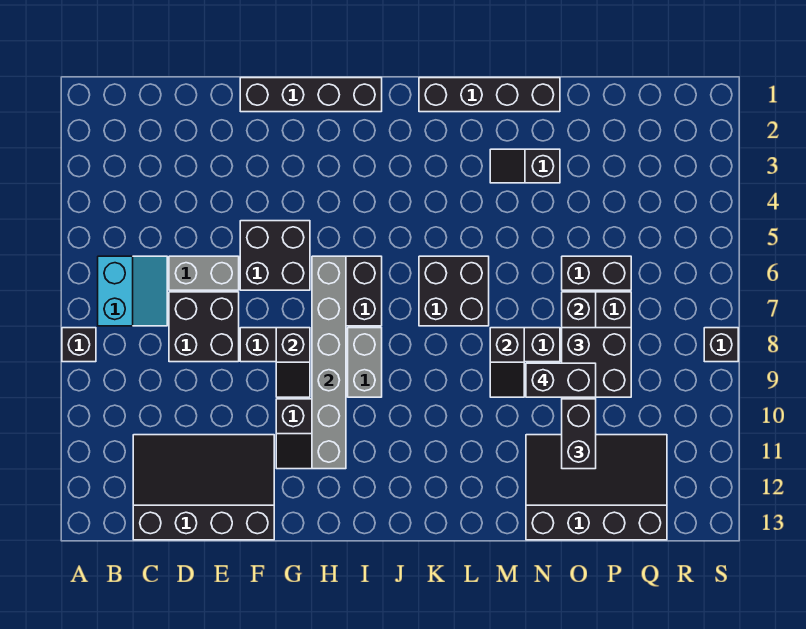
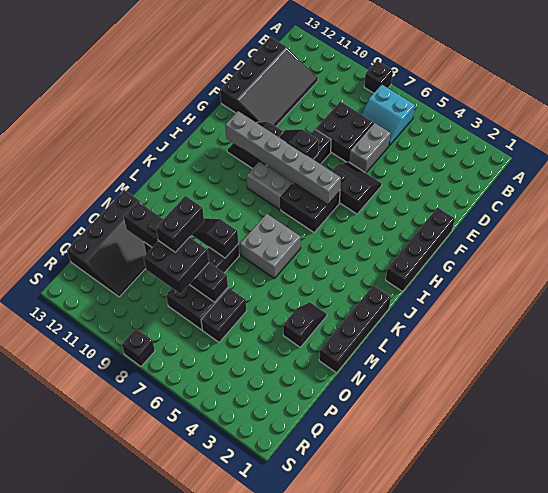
black brick F5:G6 level 1 -> black slope F5:G6 level 1 top G
black brick K6:L7 level 1 -> grey brick K6:L7 level 1

